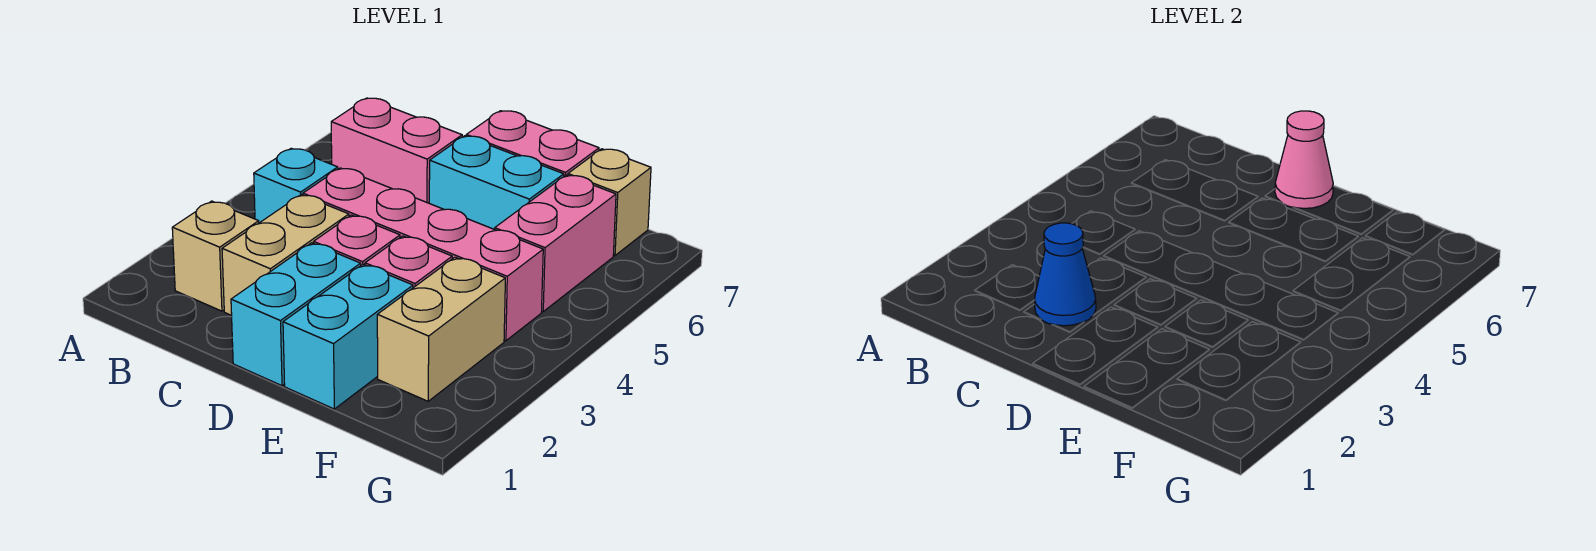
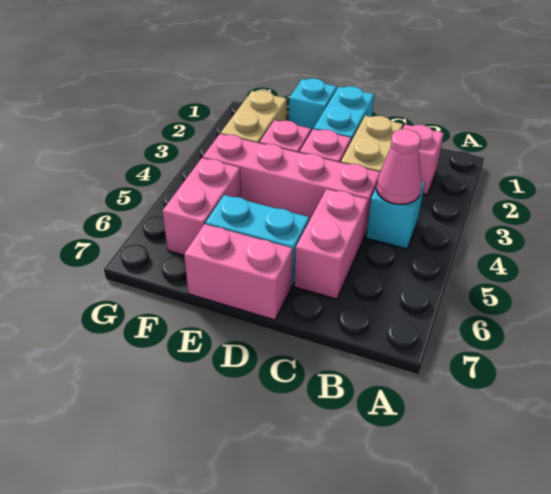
tan brick B2 level 1 -> pink brick B2 level 1
pink brick B6:C6 level 1 -> pink brick C5:C6 level 1
blue cone C2 level 2 -> none
pink cone D7 level 2 -> pink cone B4 level 2
cyan brick E1:E2 level 1 -> cyan brick E1 level 1
tan brick F7 level 1 -> none

